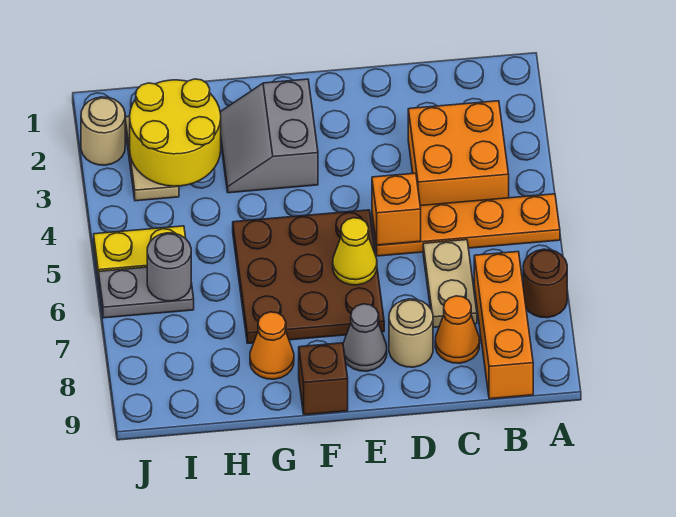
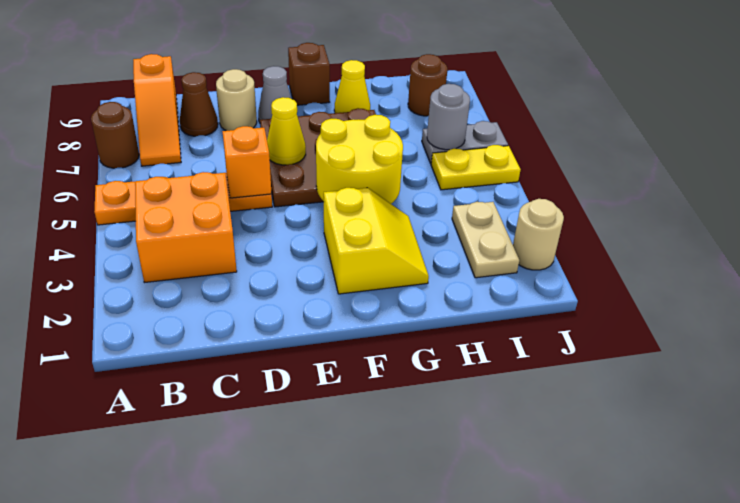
orange brick B7:B9 level 1 -> orange slope B7:B9 level 1 top 9
tan plate C6:C7 level 1 -> none
orange cone C8 level 1 -> brown cone C8 level 1
grey slope F2:G3 level 1 top F -> yellow slope F2:G3 level 1 top F
orange cone G8 level 1 -> yellow cone G8 level 1
yellow round brick H2:I3 level 2 -> yellow round brick F4:G5 level 2
none -> brown round brick I8 level 1

